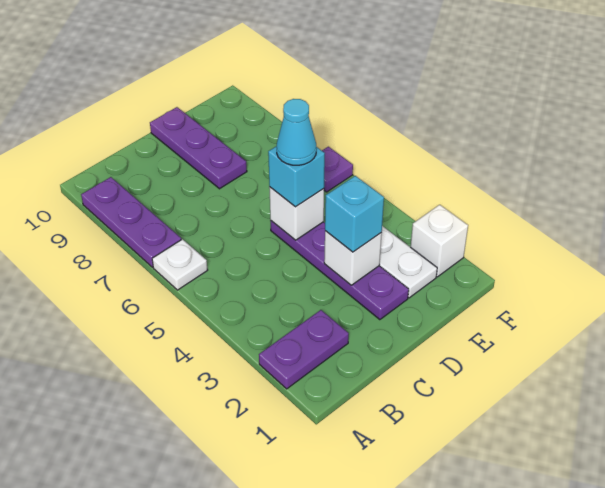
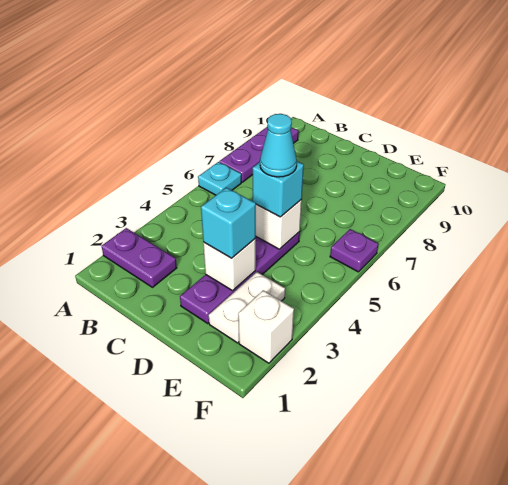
white plate A6 level 1 -> cyan plate A6 level 1
purple plate D8:D10 level 1 -> none

